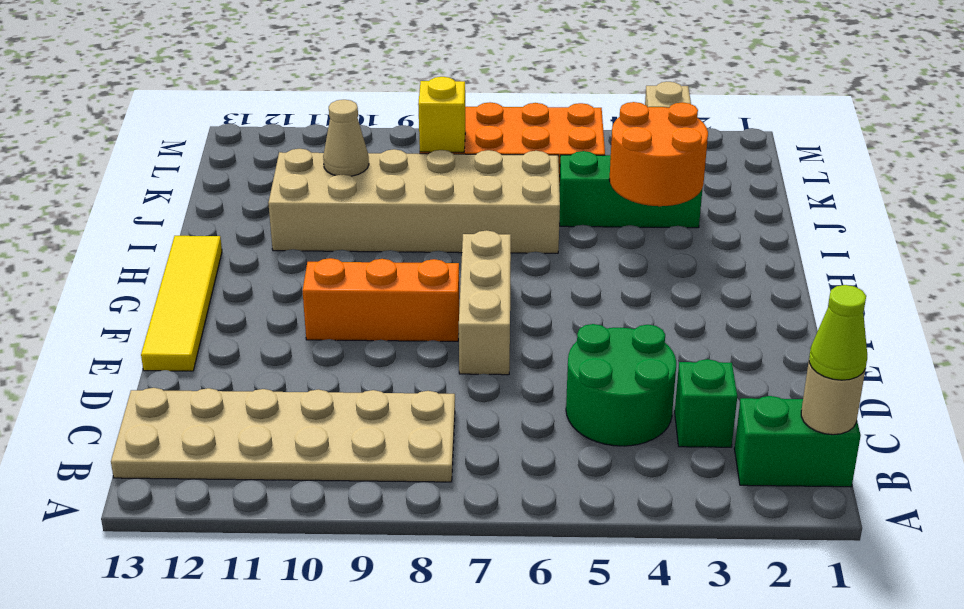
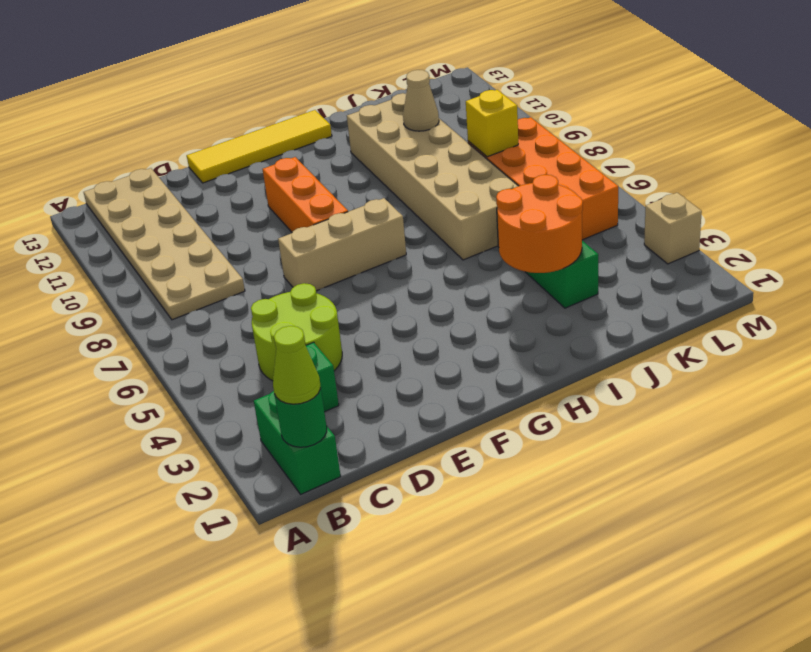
tan round brick B1 level 2 -> green round brick B1 level 2
green round brick C4:D5 level 1 -> lime round brick C4:D5 level 1

